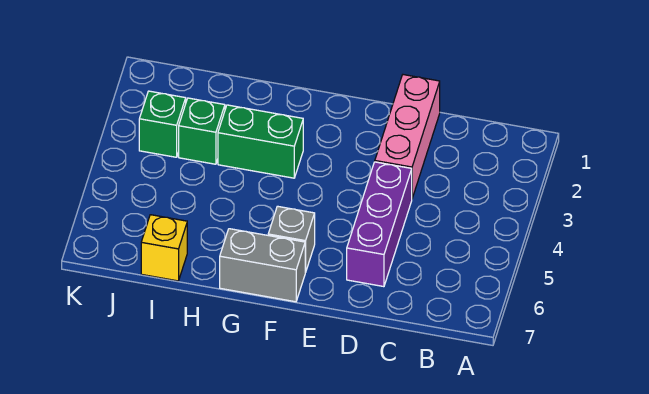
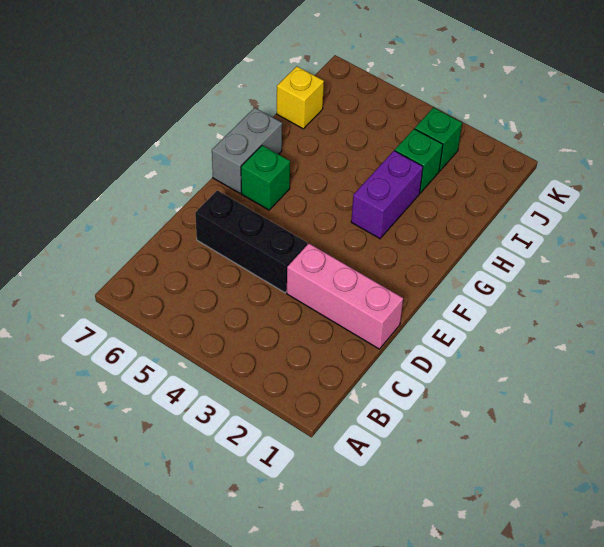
purple brick D4:D6 level 1 -> black brick D4:D6 level 1
grey brick F6 level 1 -> green brick F6 level 1
green brick G3:H3 level 1 -> purple brick G3:H3 level 1

